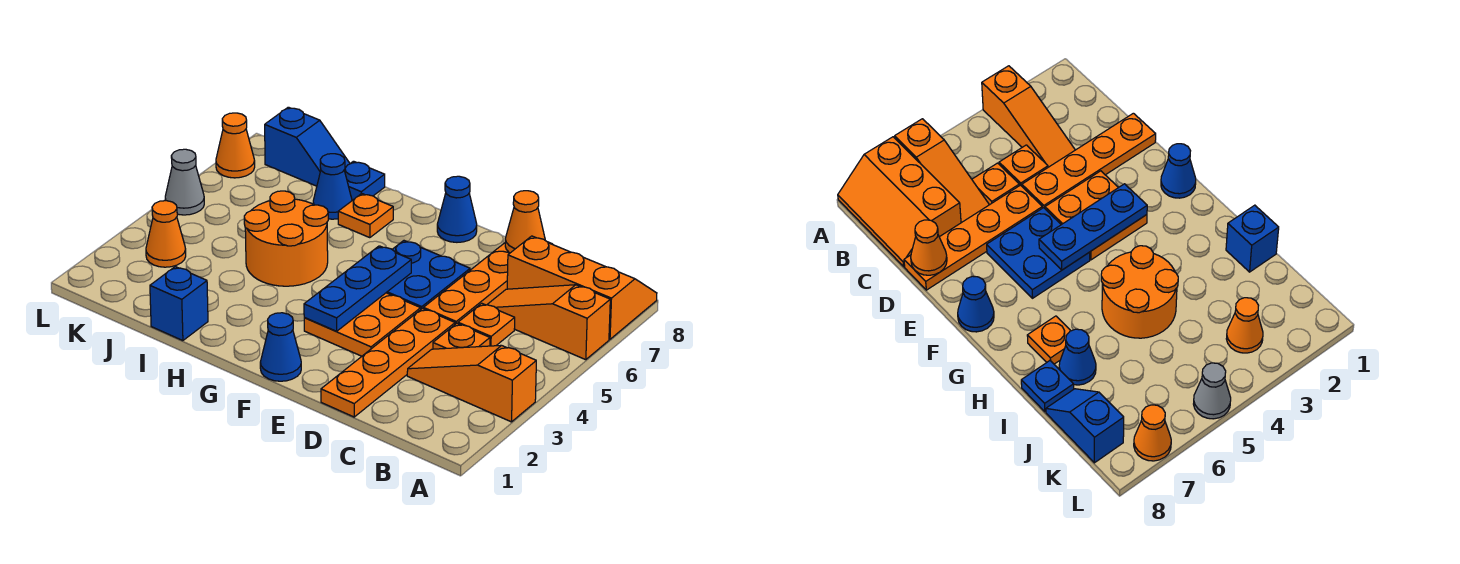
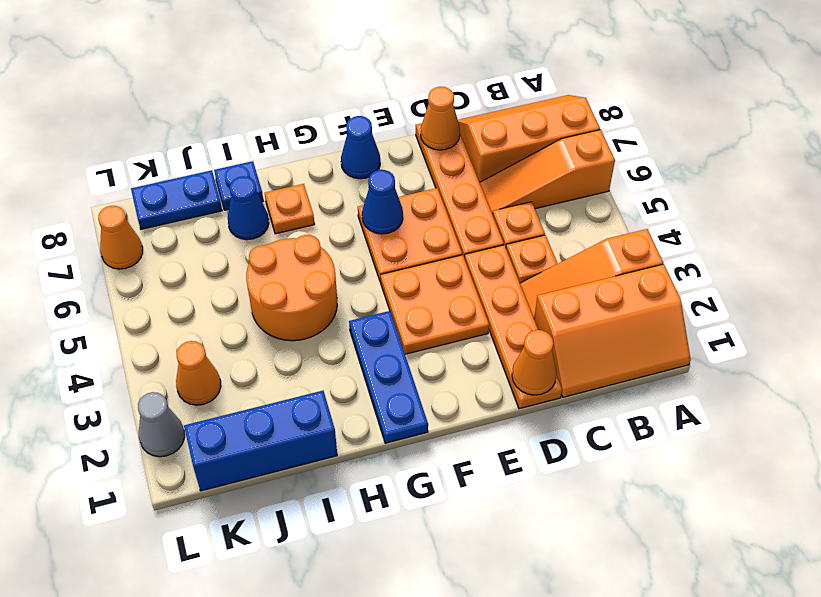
none -> orange slope A1:C2 level 1 top 2
none -> orange cone D1 level 2
blue plate E5:F6 level 1 -> orange plate E5:F6 level 1
blue cone F1 level 1 -> blue cone F6 level 2
blue plate F3:F5 level 2 -> blue plate G1:G3 level 1
blue brick I1 level 1 -> blue brick I1:K1 level 1
blue slope J8:K8 level 1 top K -> blue plate J8:K8 level 1
grey cone L5 level 1 -> grey cone L2 level 1

